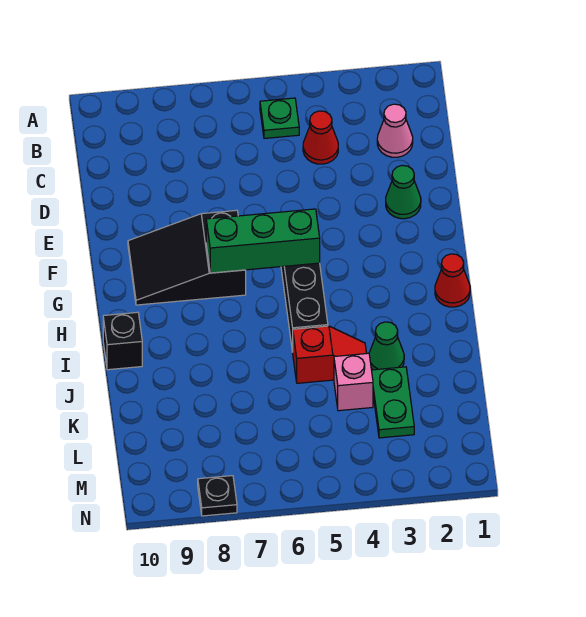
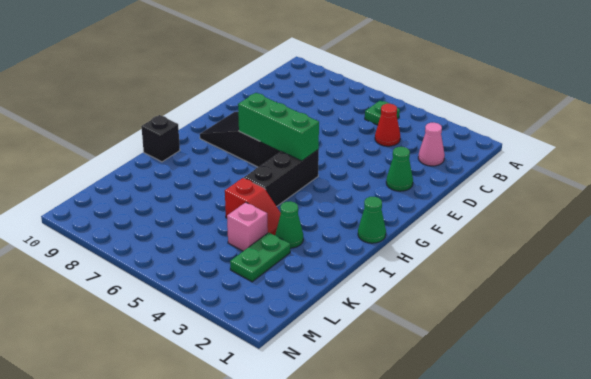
red cone H1 level 1 -> green cone H1 level 1
black plate N8 level 1 -> none

